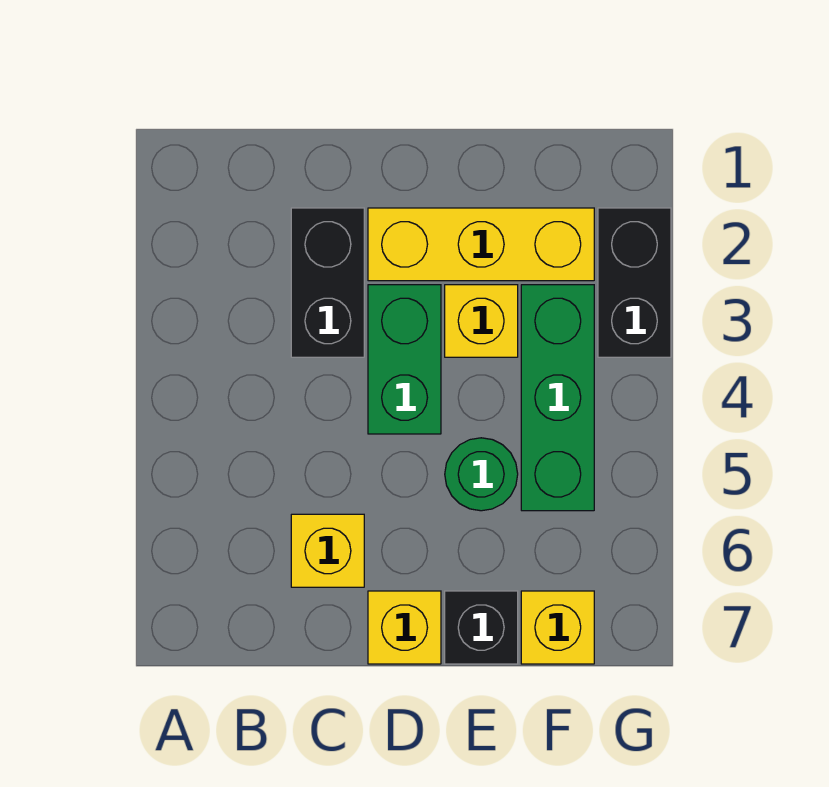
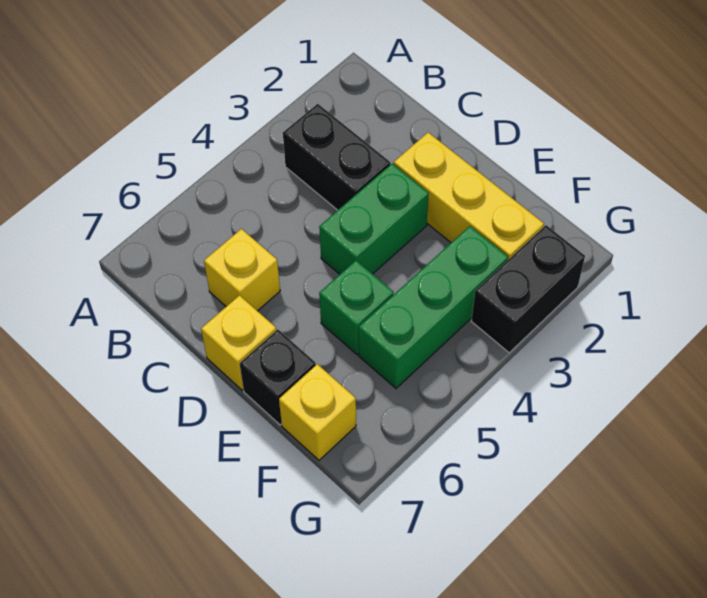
black brick C2:C3 level 1 -> black brick B3:C3 level 1
yellow brick E3 level 1 -> none
green round brick E5 level 1 -> green brick E5 level 1

